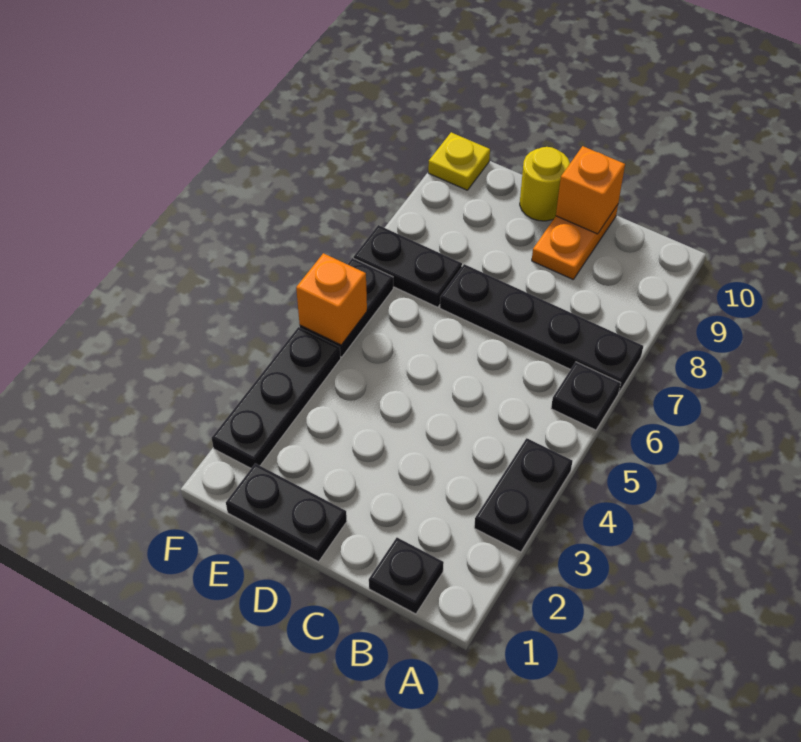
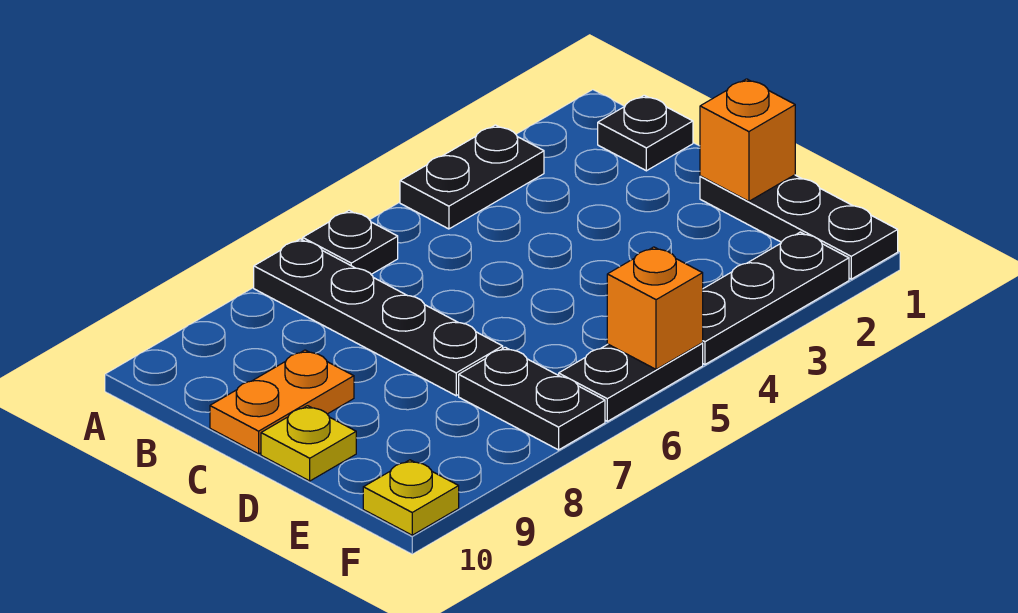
orange brick C10 level 2 -> orange brick D1 level 2
black plate D1:E1 level 1 -> black plate D1:F1 level 1
yellow round brick D10 level 1 -> yellow plate D10 level 1

